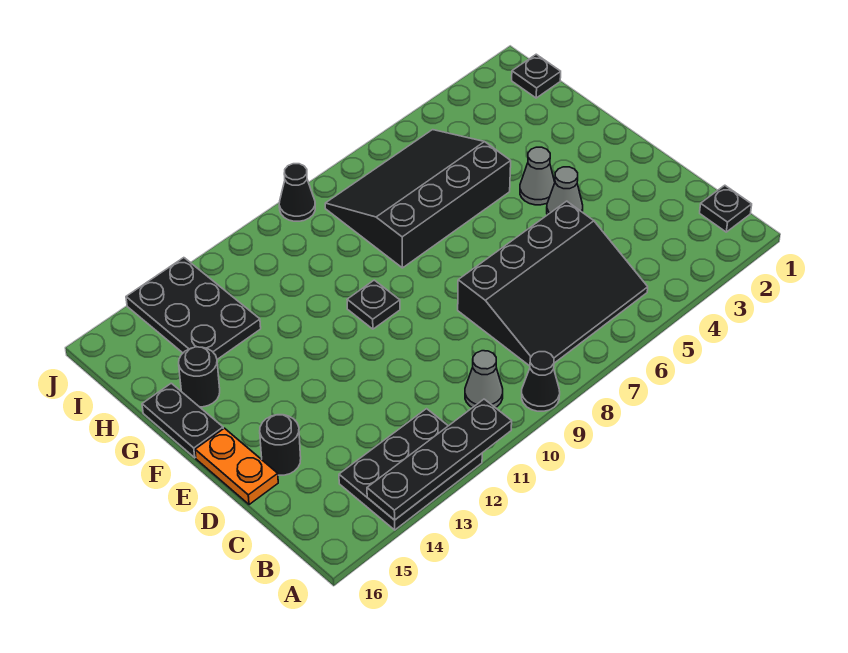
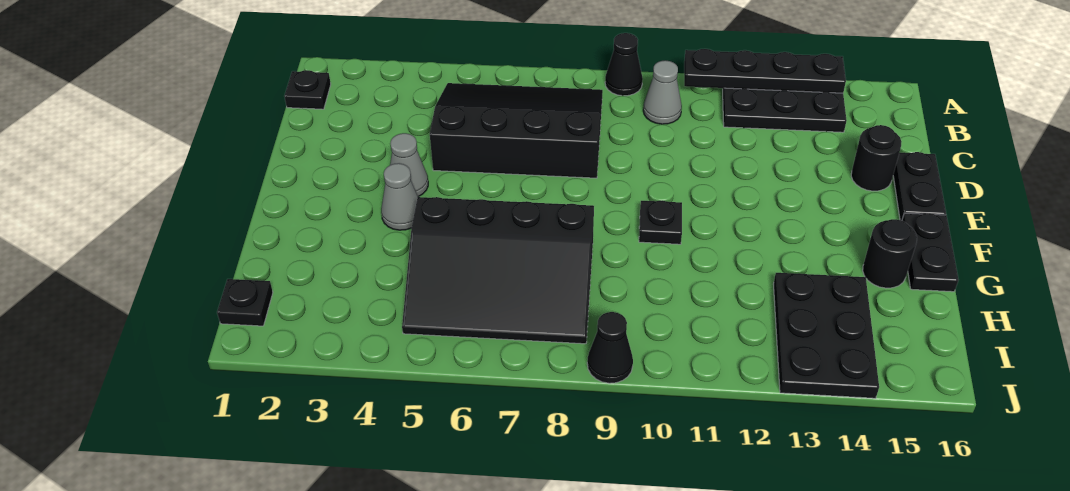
orange plate D16:E16 level 1 -> black plate D16:E16 level 1

